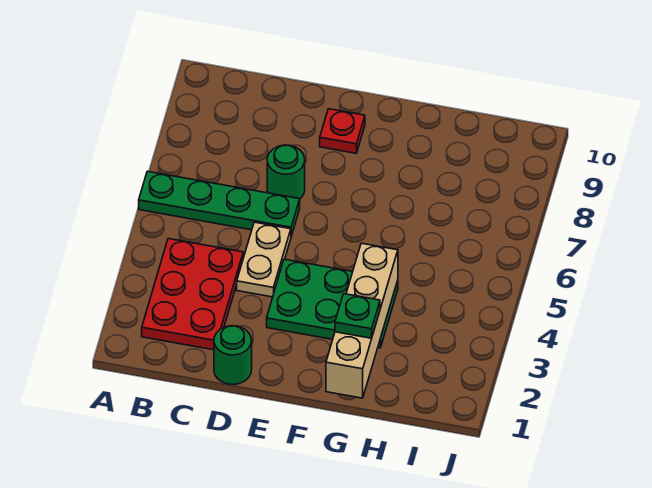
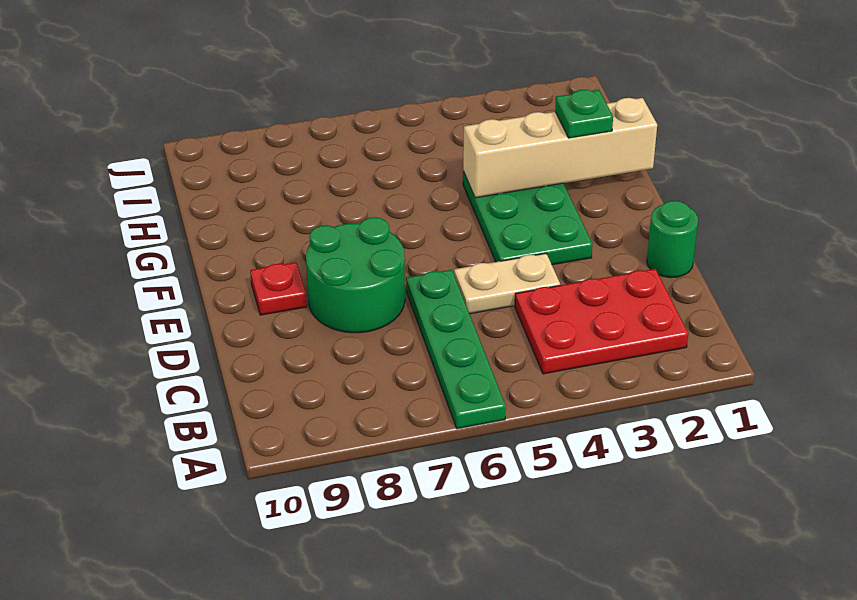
green round brick D7 level 1 -> green round brick D7:E8 level 1

